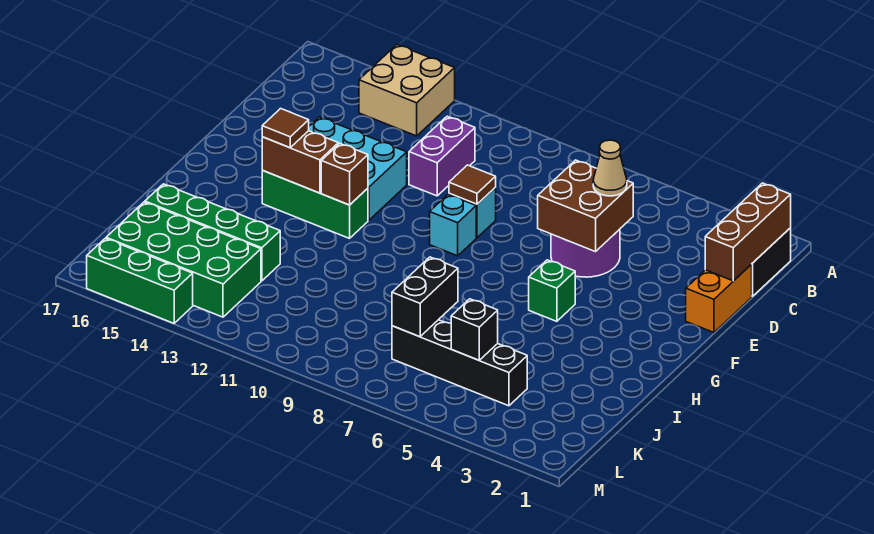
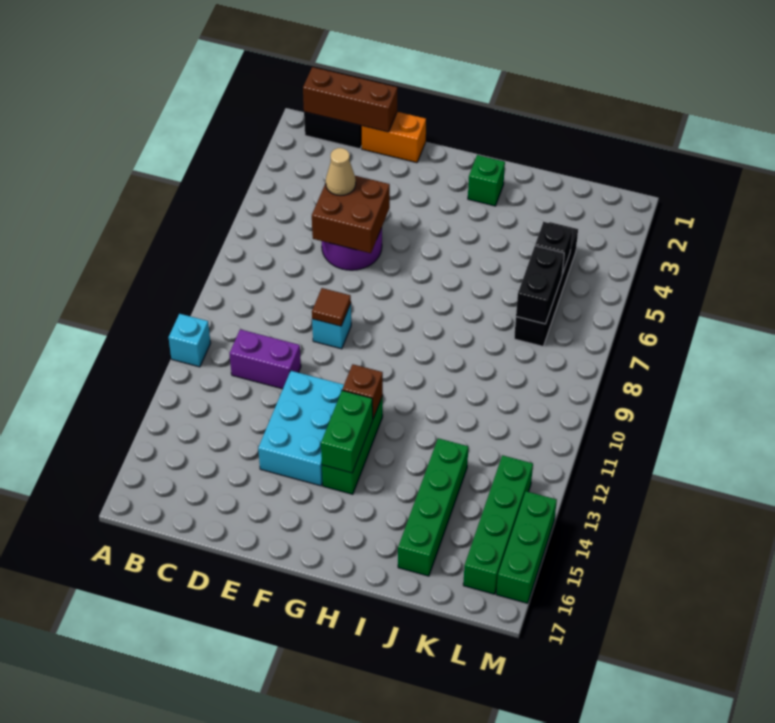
tan brick A13:B14 level 1 -> none
cyan brick F9 level 1 -> cyan brick A11 level 1
green brick G5 level 1 -> green brick H2 level 1
brown brick G13:G14 level 2 -> green brick G13:G14 level 2
brown tile G14 level 3 -> none
black brick J7:K7 level 2 -> black brick K6:K7 level 2
green brick K13:L16 level 1 -> green brick L13:L16 level 1

